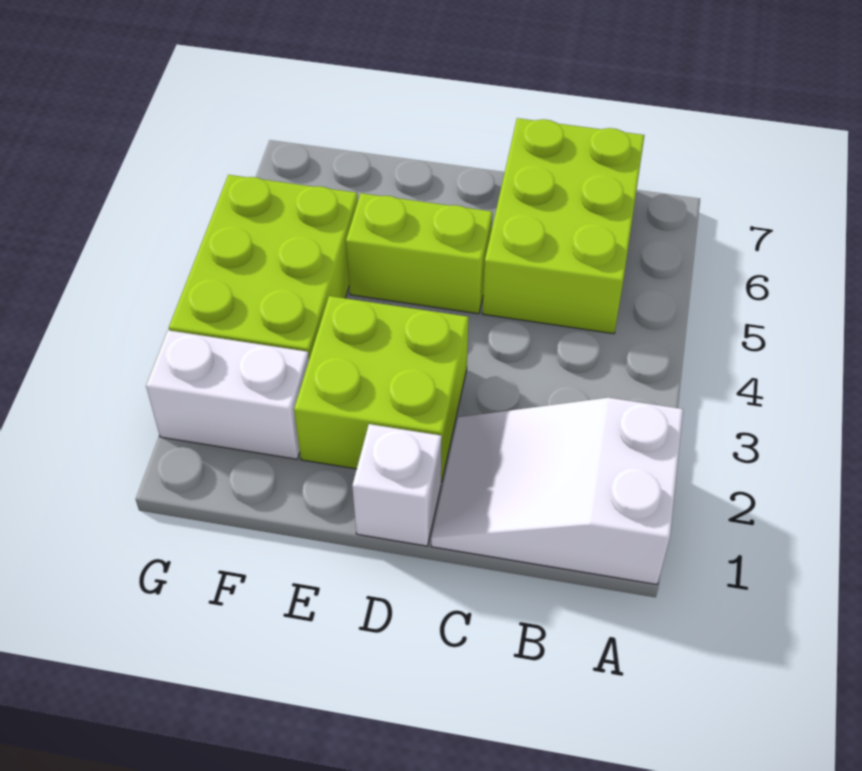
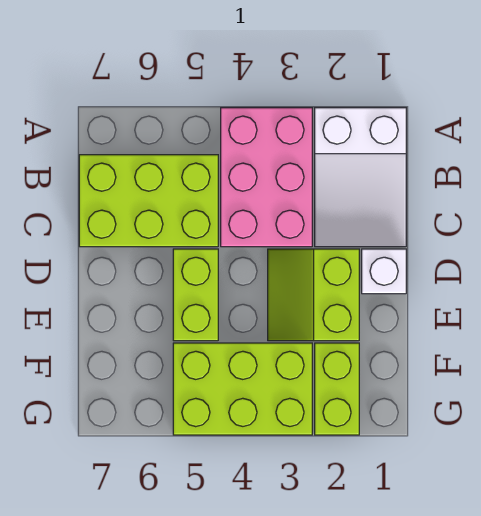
none -> pink brick A3:C4 level 1
lime brick D2:E3 level 1 -> lime slope D2:E3 level 1 top 2
white brick F2:G2 level 1 -> lime brick F2:G2 level 1

